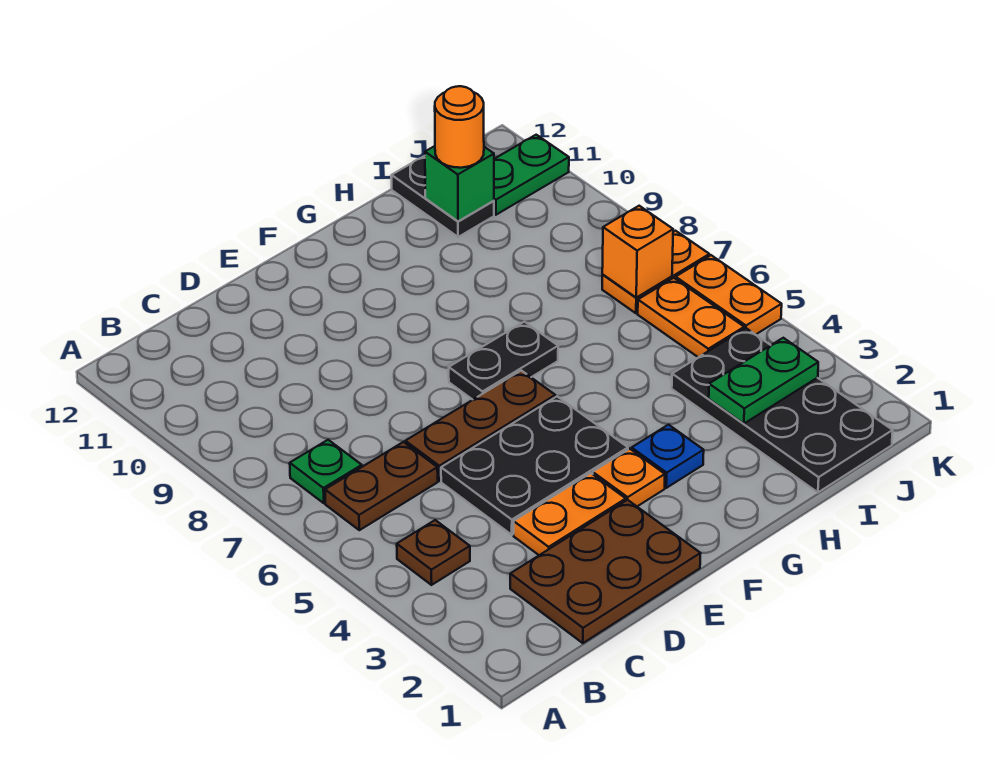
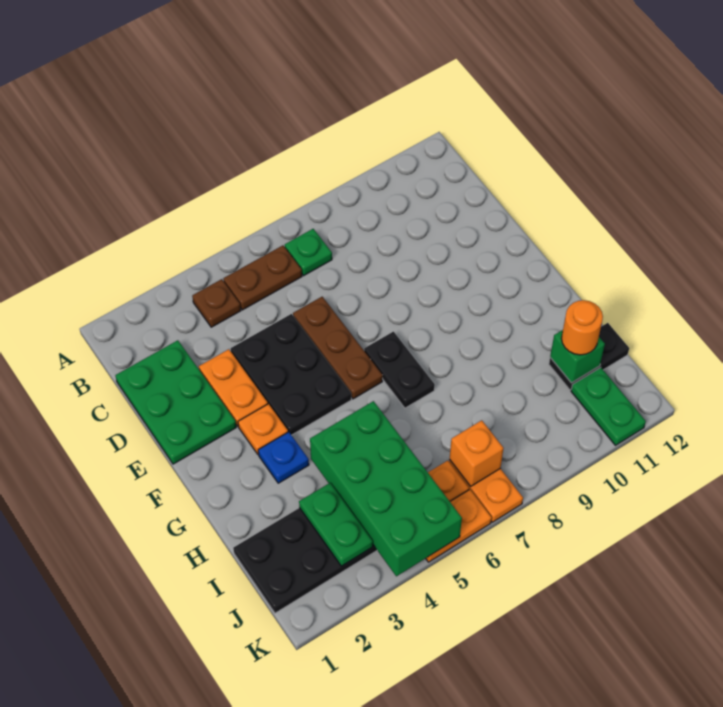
brown plate B6:C6 level 1 -> brown plate B5:B6 level 1
brown plate C1:E2 level 1 -> green plate C1:E2 level 1
none -> green brick H4:K5 level 2

